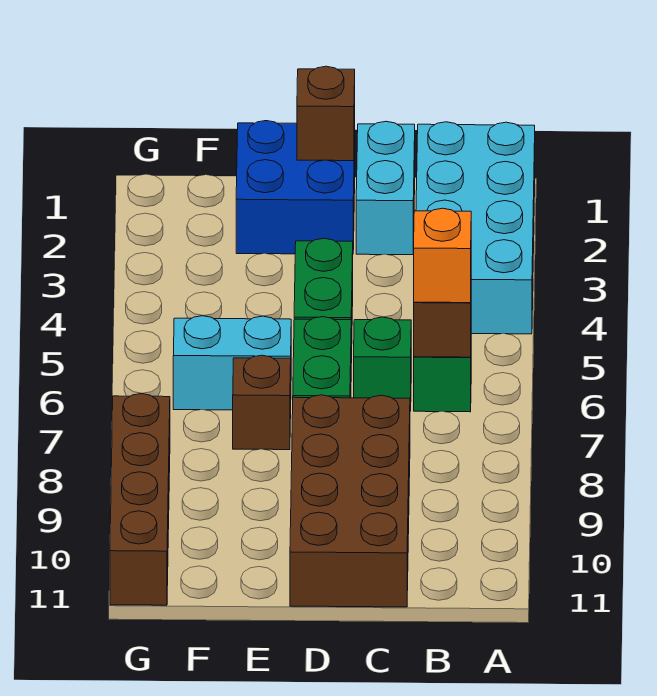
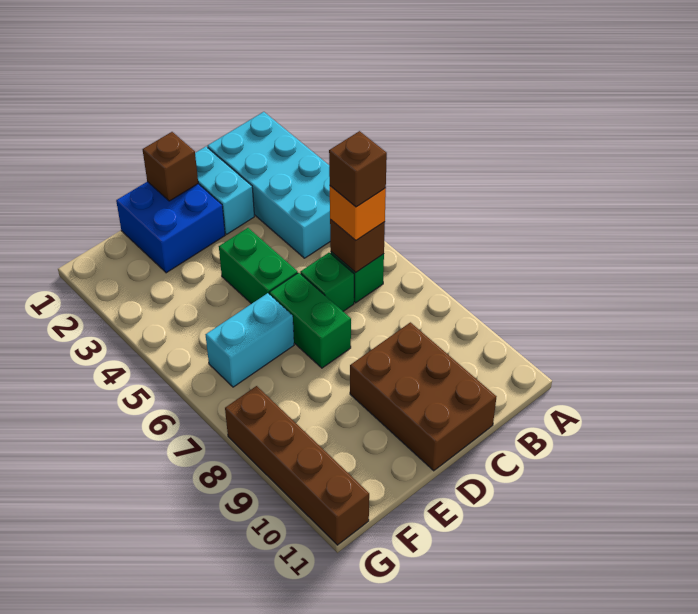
brown brick C8:D11 level 1 -> brown brick C9:D11 level 1
brown brick E7 level 1 -> brown brick B6 level 4

